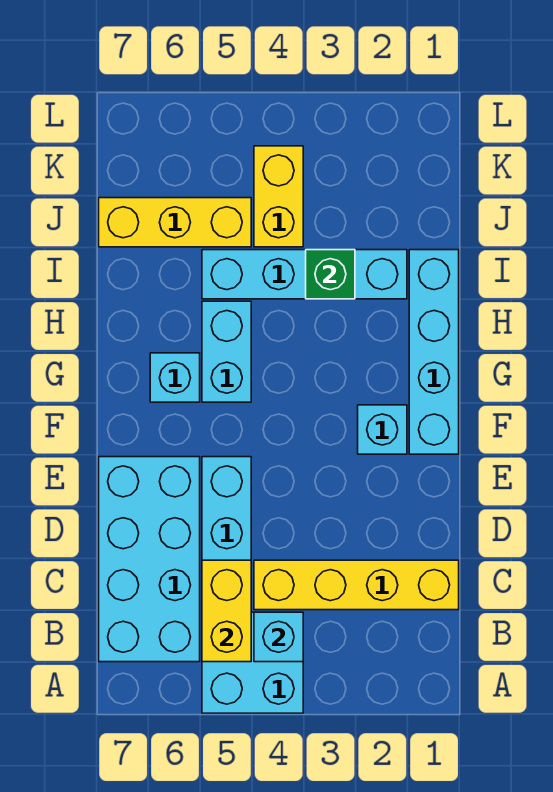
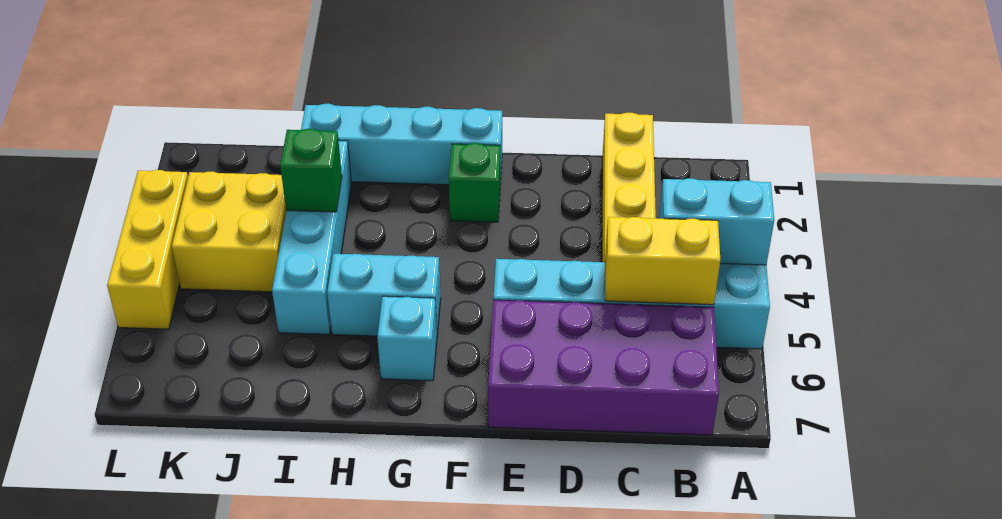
cyan brick B4 level 2 -> cyan brick A4:B4 level 2
cyan brick B6:E7 level 1 -> purple brick B6:E7 level 1
cyan brick F2 level 1 -> green brick F2 level 1
yellow brick J4:K4 level 1 -> yellow brick J3:K4 level 1
yellow brick J5:J7 level 1 -> yellow brick L3:L5 level 1

